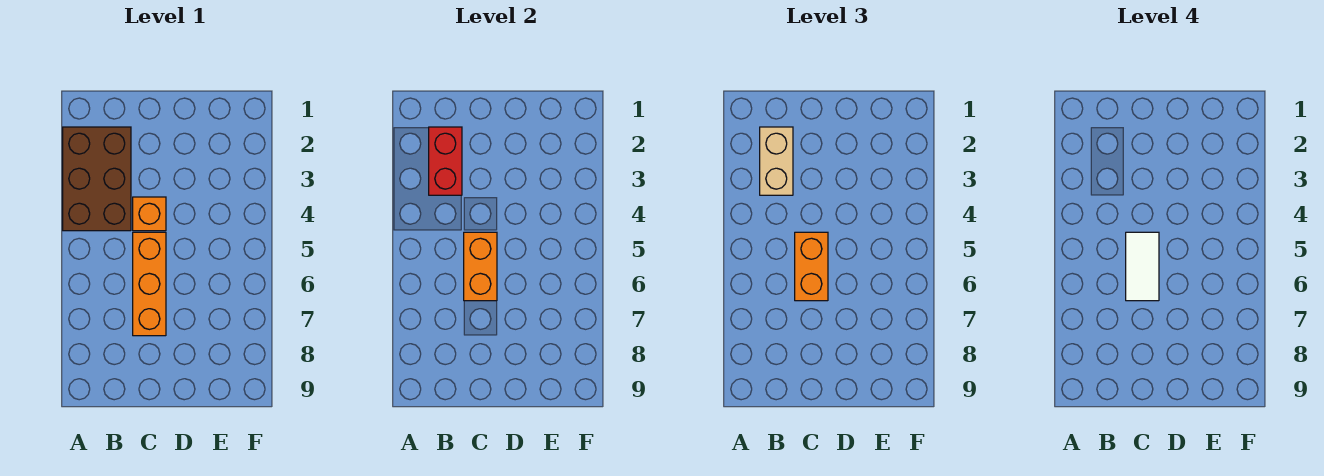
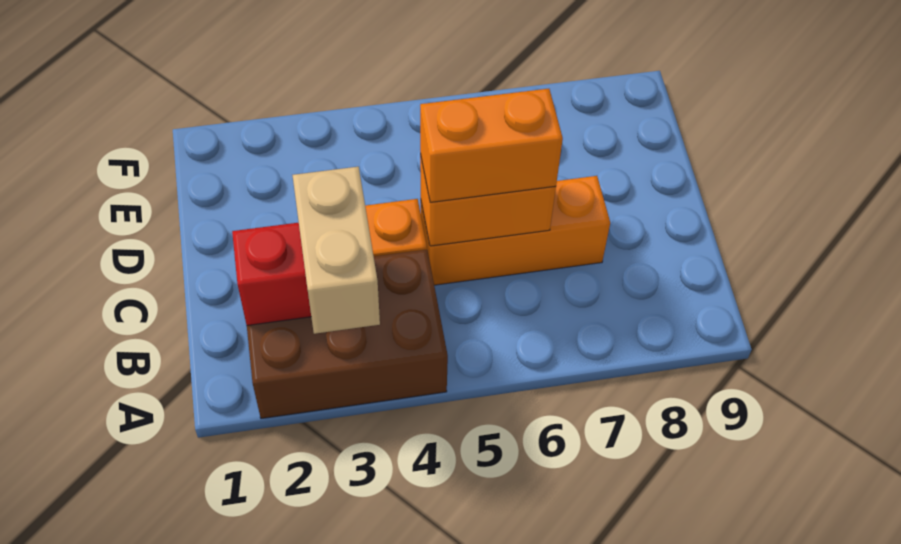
tan brick B2:B3 level 3 -> tan brick A3:B3 level 3
white tile C5:C6 level 4 -> none

